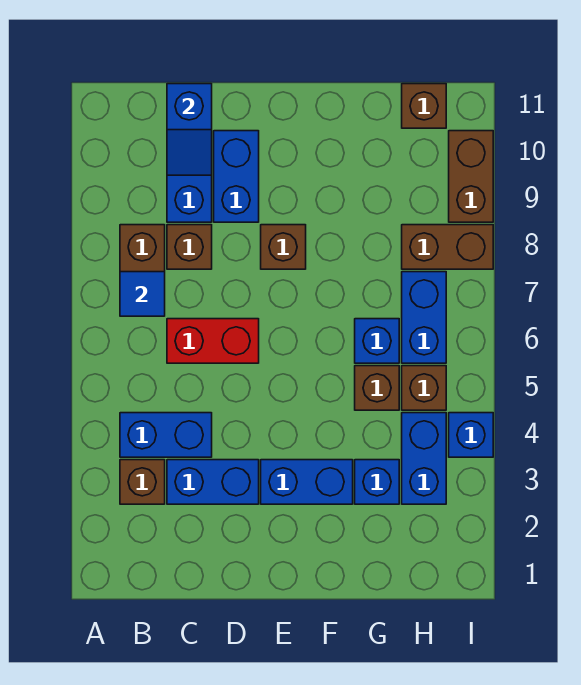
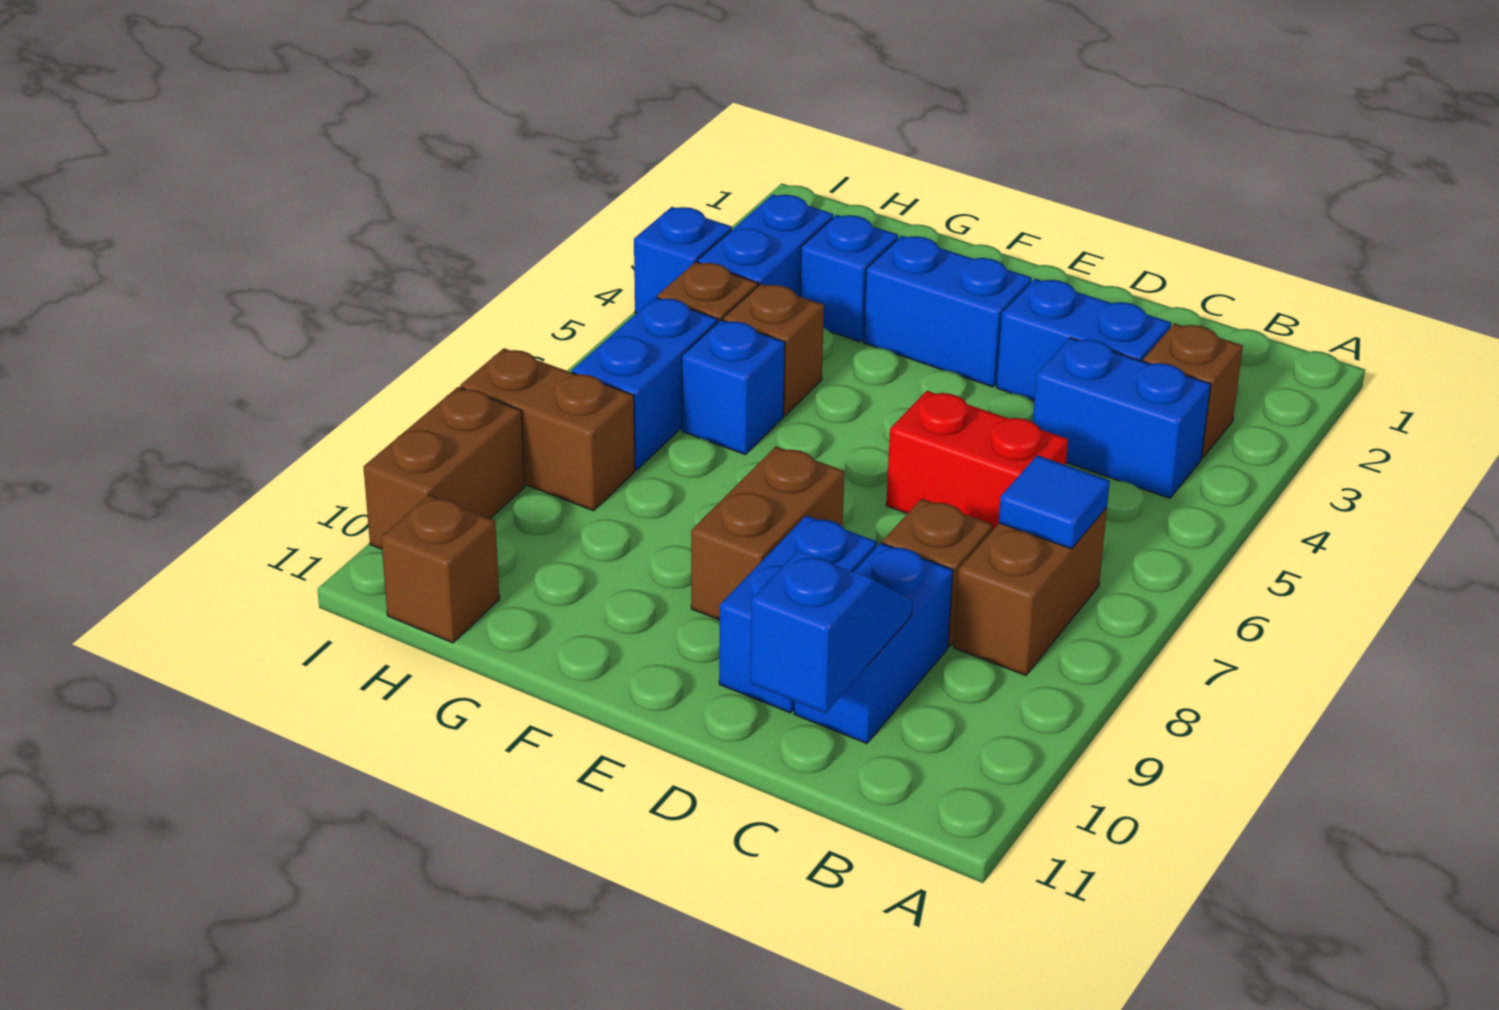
brown brick E8 level 1 -> brown brick E8:E9 level 1

